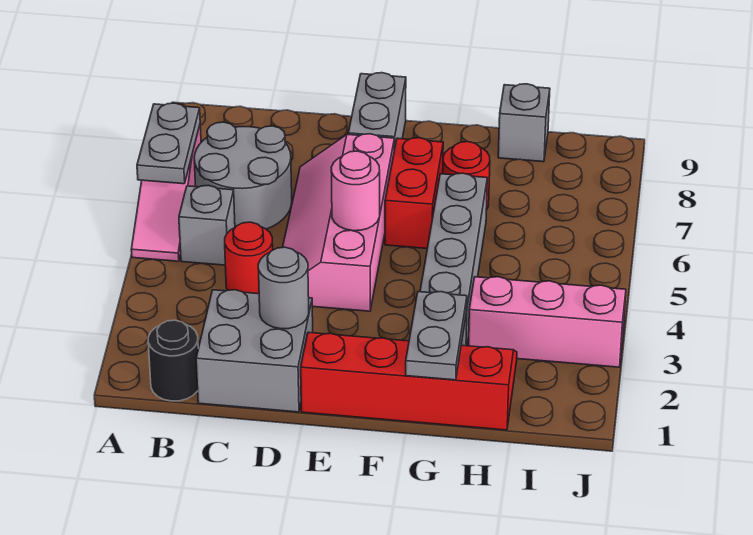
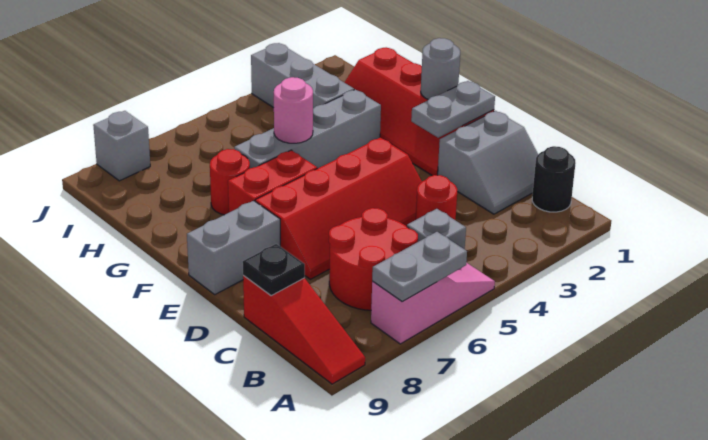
none -> red slope A9:C9 level 1 top C
grey round brick B6:C7 level 1 -> red round brick B6:C7 level 1
grey brick C1:D2 level 1 -> grey slope C1:D2 level 1 top D
none -> black plate C9 level 2
grey round brick D2 level 2 -> grey round brick F1 level 2
pink slope D4:E7 level 1 top E -> red slope D4:E7 level 1 top E
pink round brick E5 level 2 -> pink round brick G5 level 2
grey plate G1:G2 level 2 -> grey plate E1:E2 level 2
pink brick H3:J3 level 1 -> grey brick H3:J3 level 1
grey brick H9 level 1 -> grey brick J8 level 1

